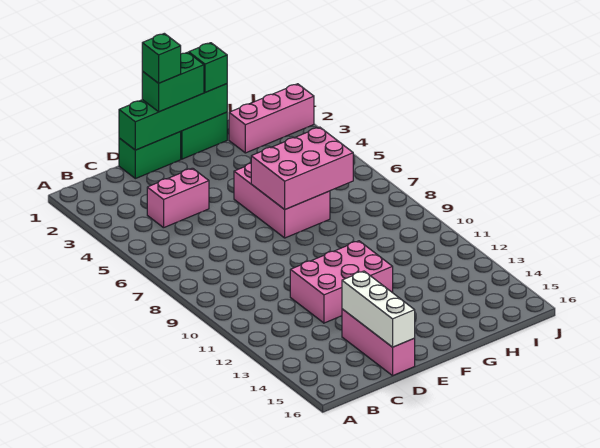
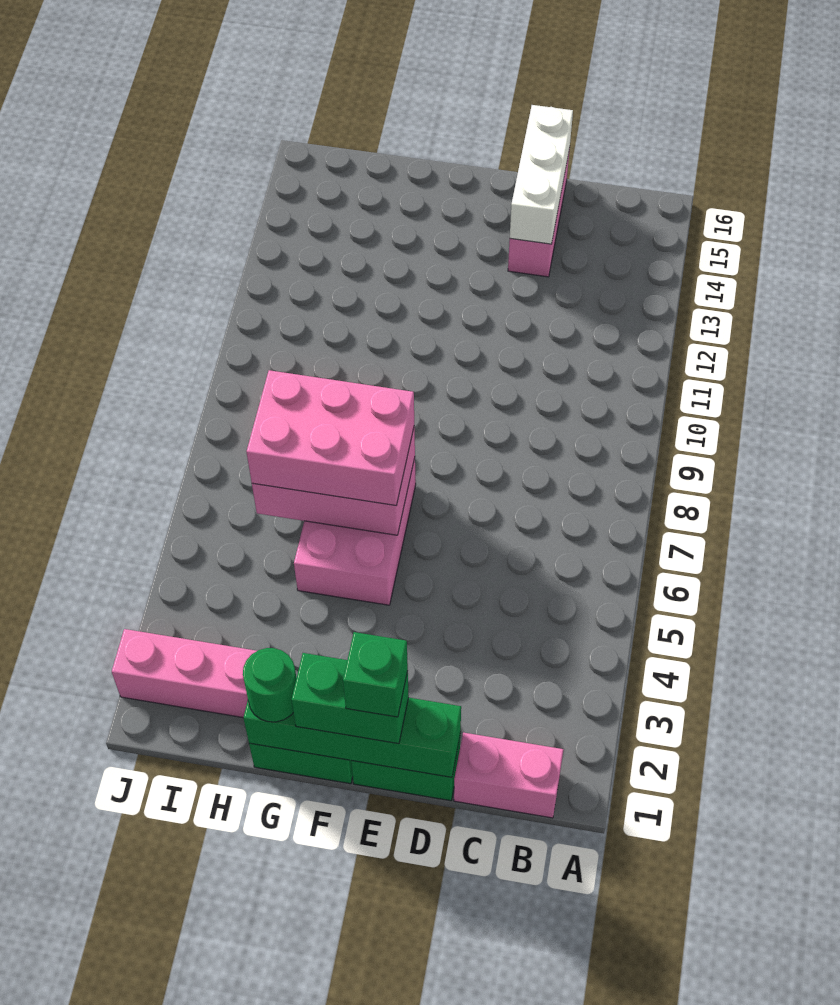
pink brick C4:D4 level 1 -> pink brick B1:C1 level 1
pink brick D11:F12 level 1 -> pink brick F6:H7 level 3
green brick G1 level 3 -> green round brick G1 level 3

